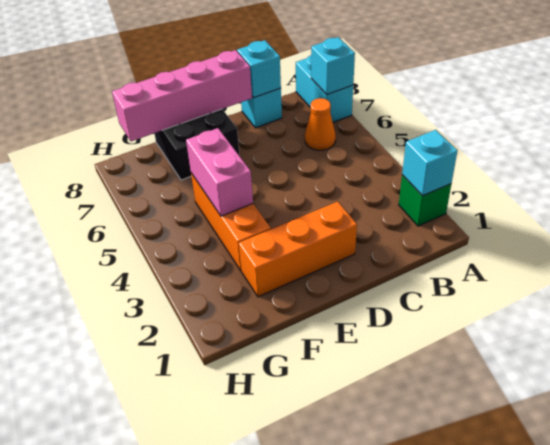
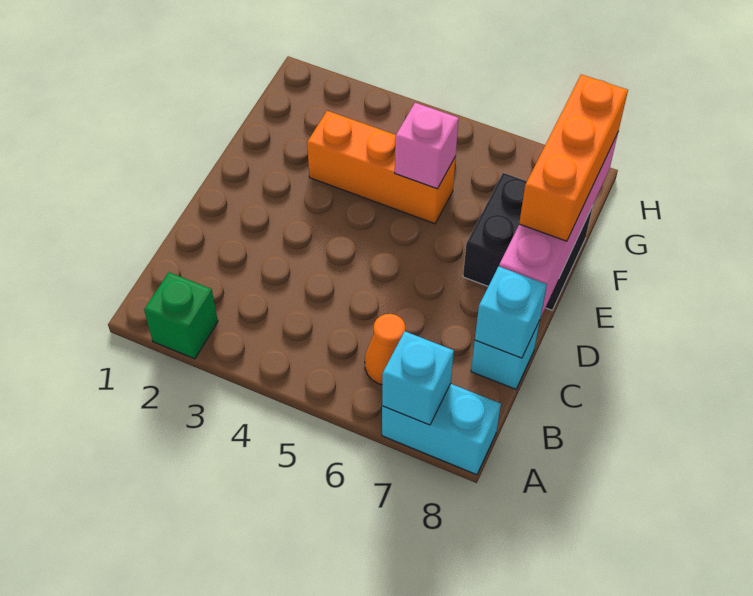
cyan brick A2 level 2 -> none
orange brick D2:F2 level 1 -> orange brick E8:G8 level 3
pink brick F4:F5 level 2 -> pink brick F5 level 2

